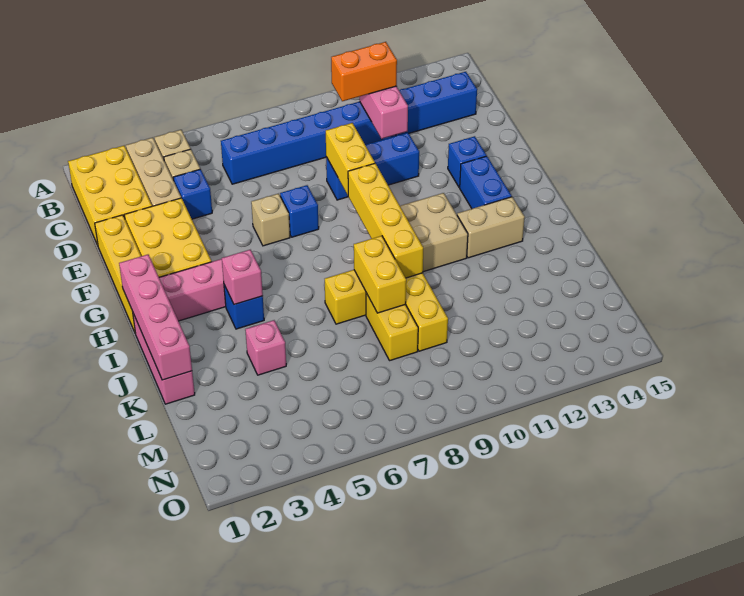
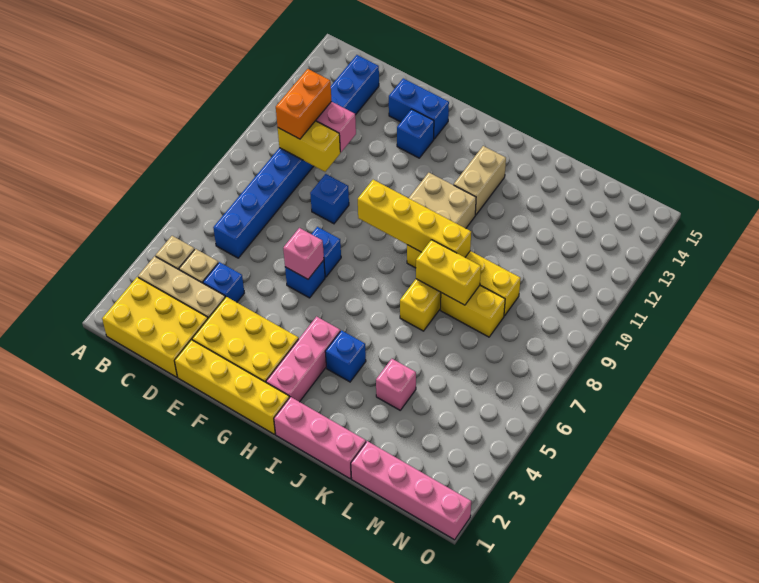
blue brick E9:E11 level 1 -> blue brick E9 level 1
yellow brick E9:F9 level 2 -> yellow brick C10:D10 level 2
tan brick F6 level 1 -> blue brick F6 level 1
blue brick G13:H13 level 1 -> blue brick E14:F14 level 1
pink brick H1:K1 level 2 -> pink brick L1:O1 level 1
pink brick I4 level 2 -> pink brick F6 level 2

